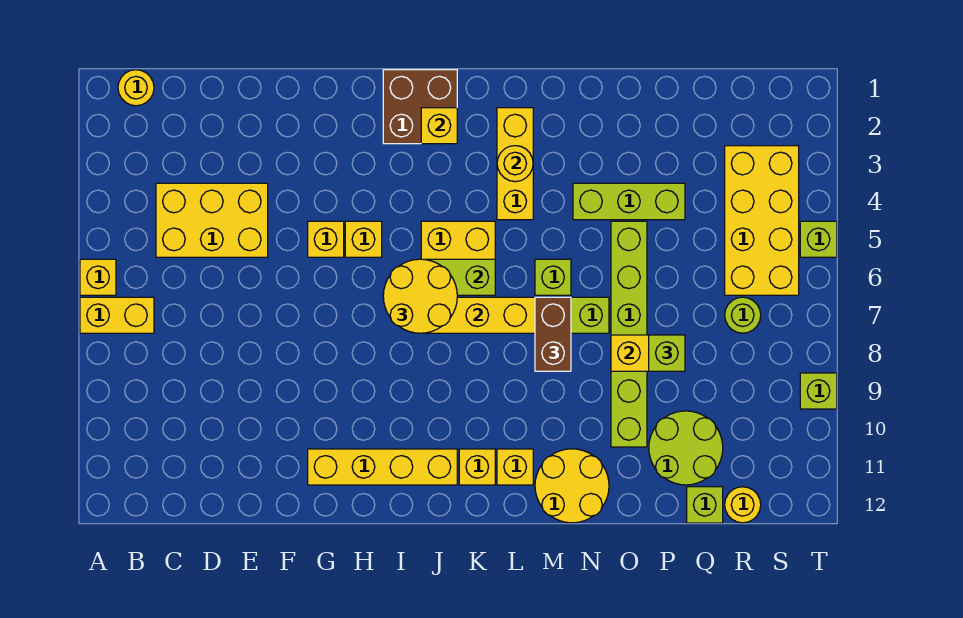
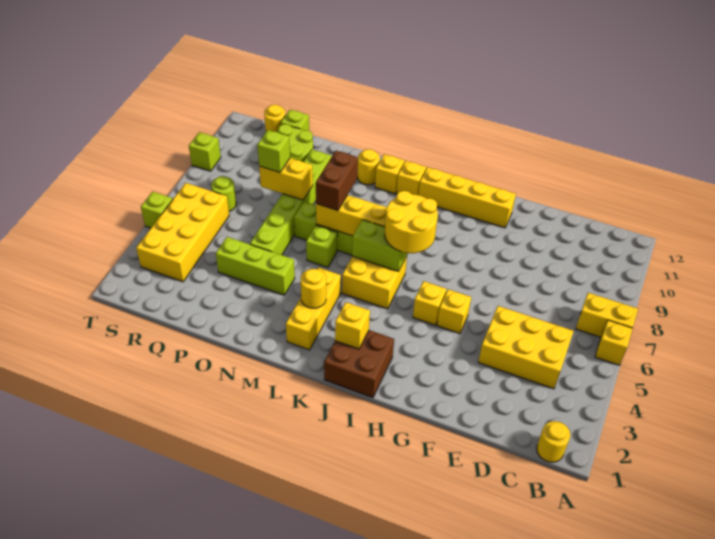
yellow round brick M11:N12 level 1 -> yellow round brick M11 level 1

